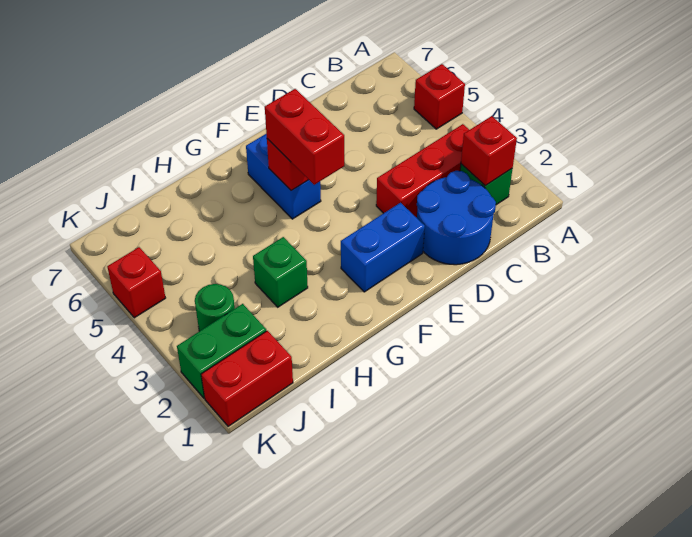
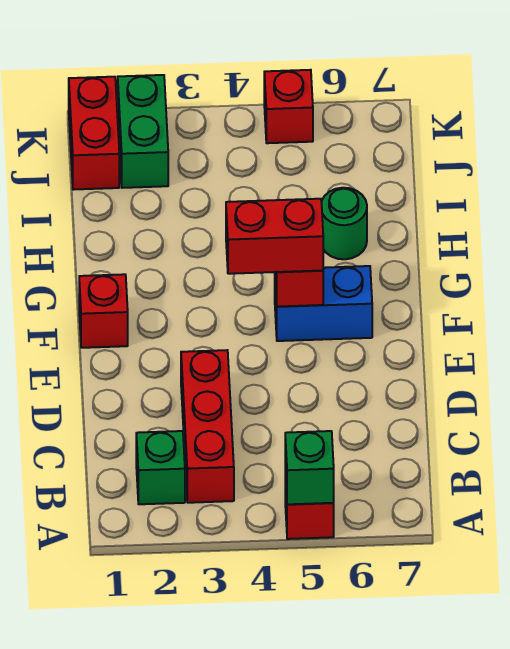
red brick B2 level 2 -> red brick F1 level 1
blue round brick C1:D2 level 1 -> none
blue brick E2:F2 level 1 -> none
green brick H3 level 1 -> green brick A5 level 2
green round brick J3 level 1 -> green round brick H6 level 1

